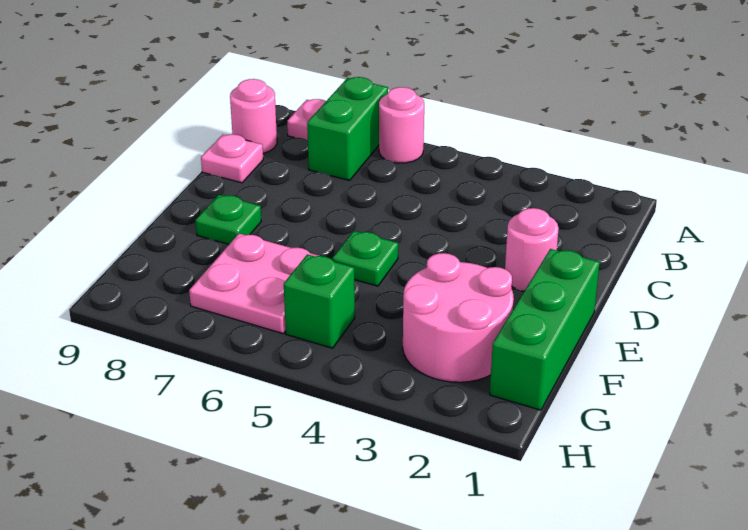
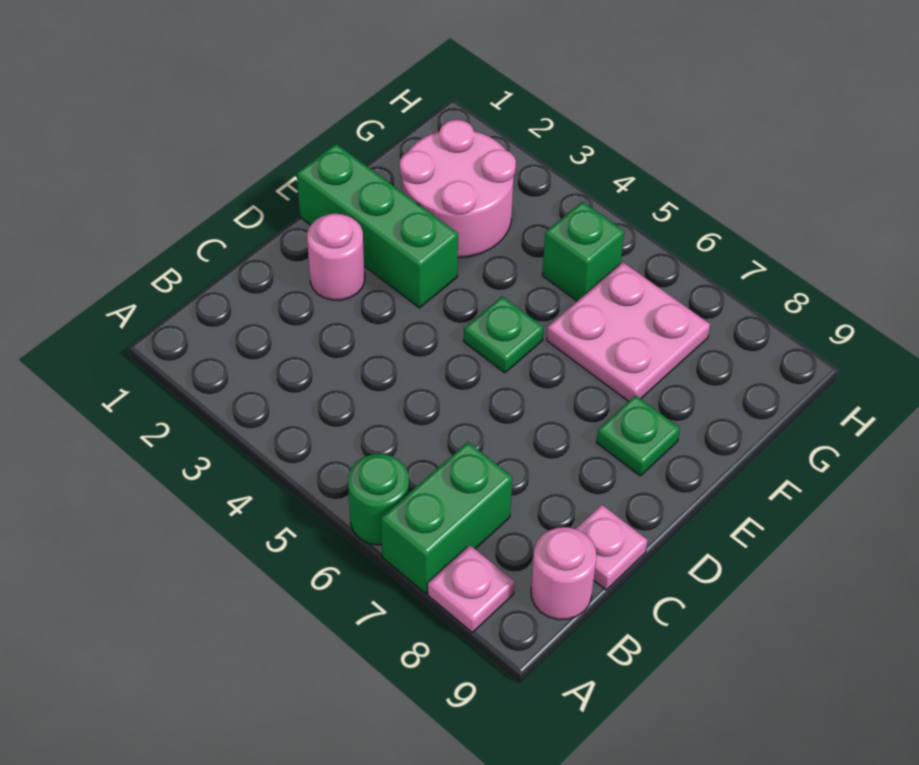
pink round brick A6 level 1 -> green round brick A6 level 1
green brick E1:G1 level 1 -> green brick E1:E3 level 1

